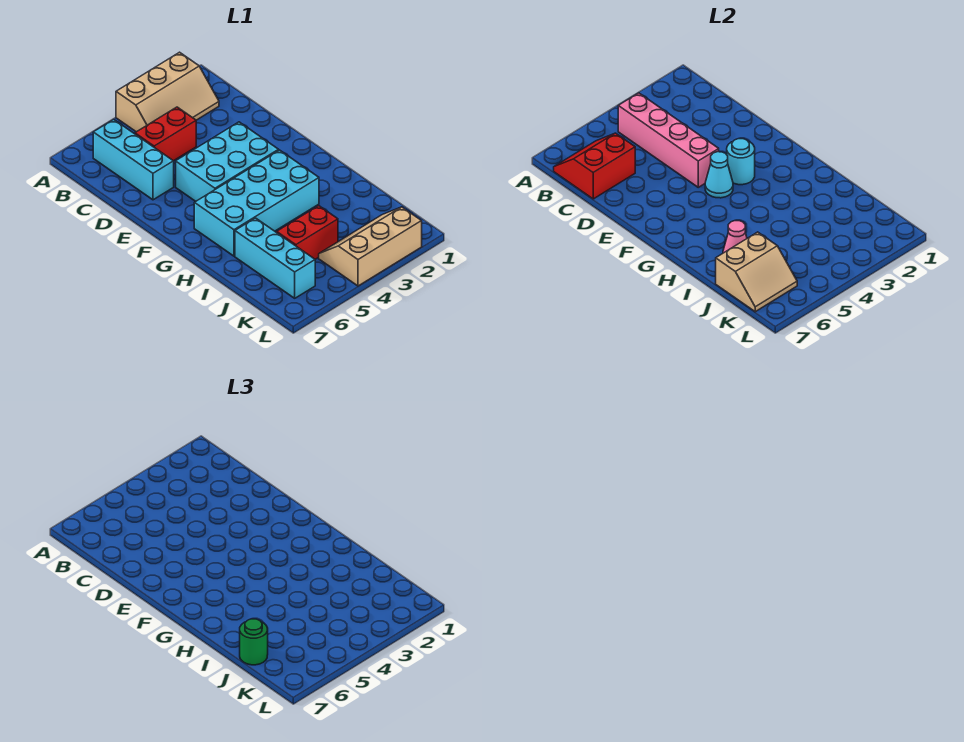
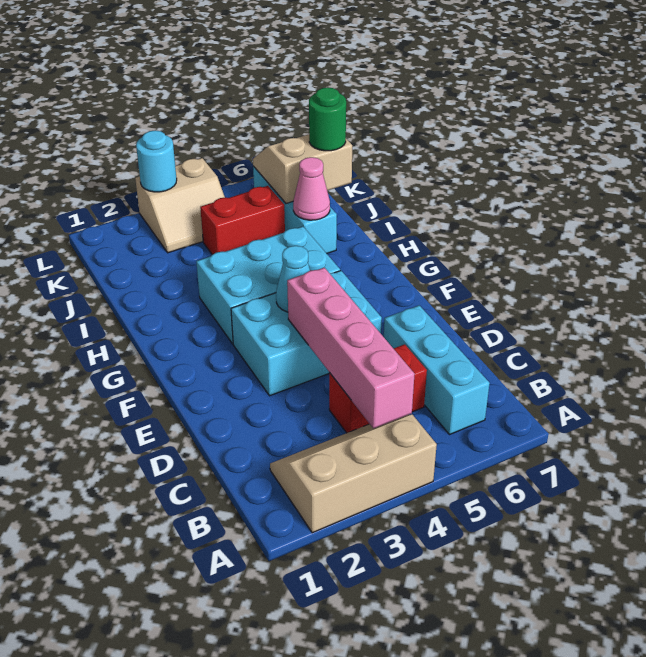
red slope B6:C7 level 2 top C -> none
cyan round brick F3 level 2 -> cyan round brick L3 level 2
cyan brick G3:H6 level 1 -> cyan brick G3:H5 level 1
tan slope K2:L4 level 1 top L -> tan slope K3:L4 level 1 top L

